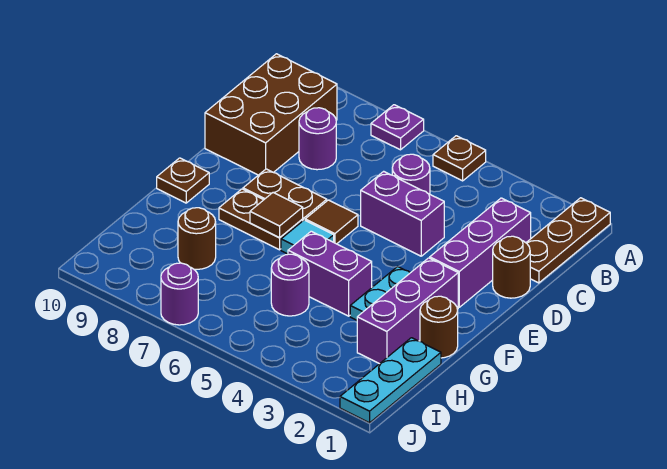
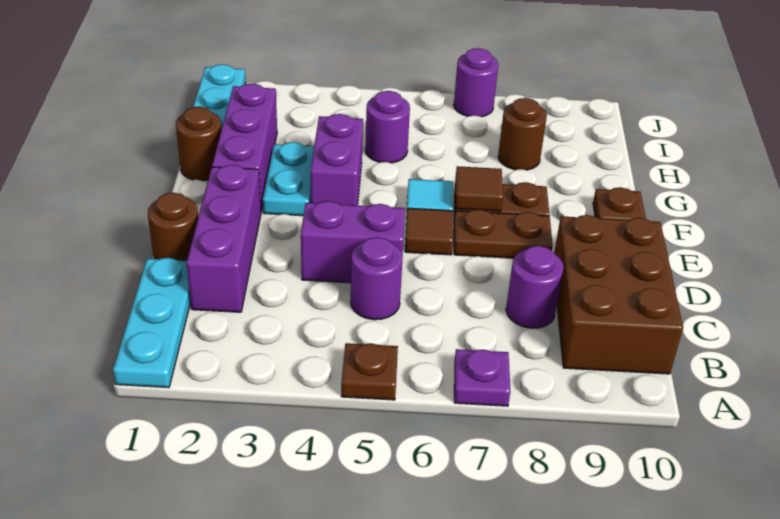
brown plate A1:C1 level 1 -> cyan plate A1:C1 level 1
purple brick G4:G5 level 1 -> purple brick F4:G4 level 1

